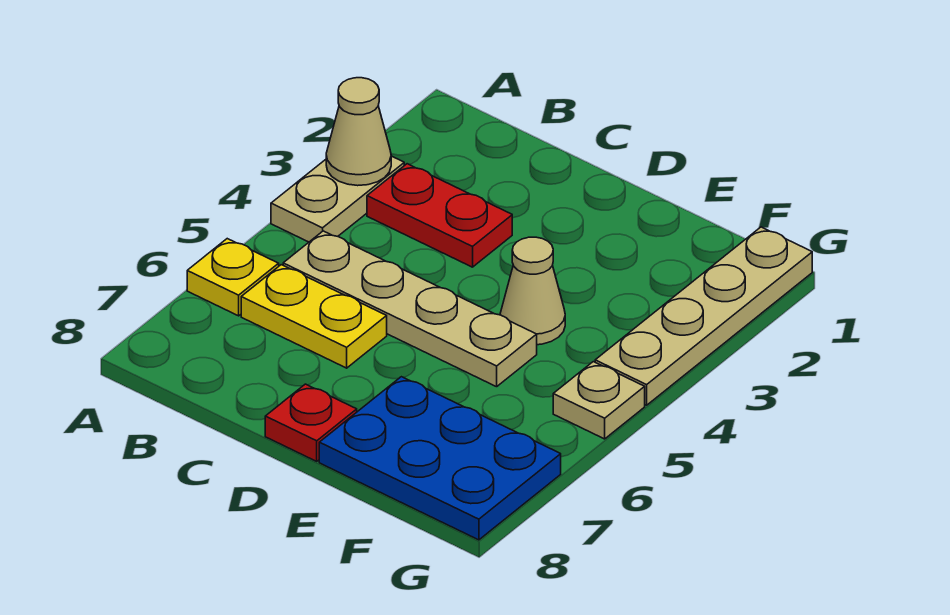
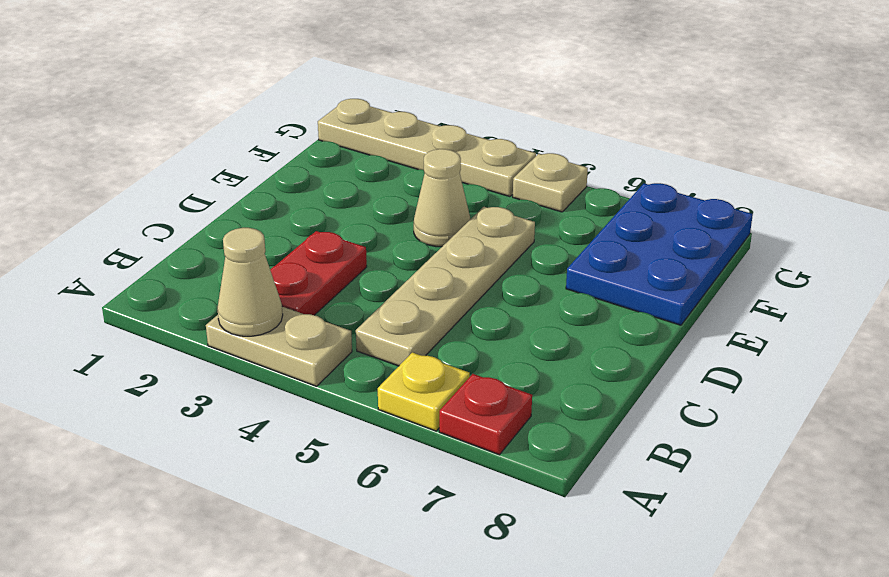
yellow plate B6:C6 level 1 -> none
red plate D8 level 1 -> red plate A7 level 1

